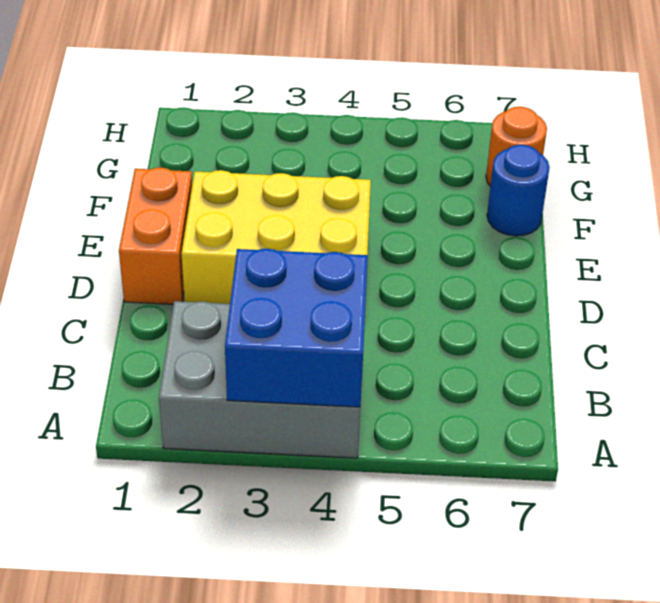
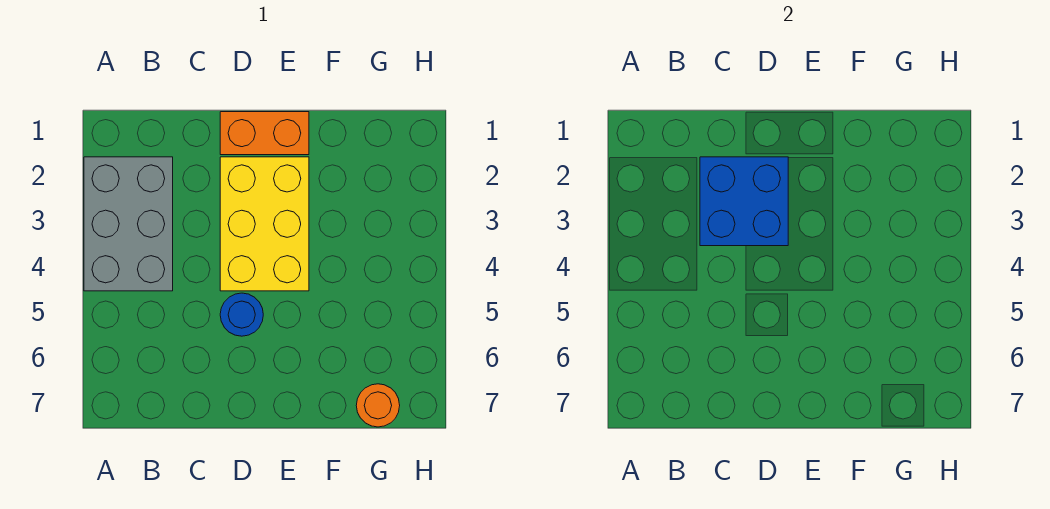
blue brick A3:B4 level 2 -> blue brick C2:D3 level 2
blue round brick F7 level 1 -> blue round brick D5 level 1

